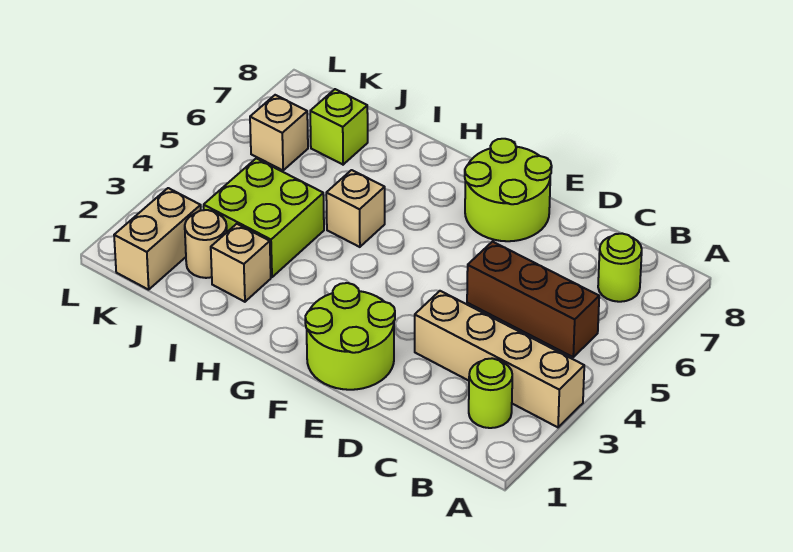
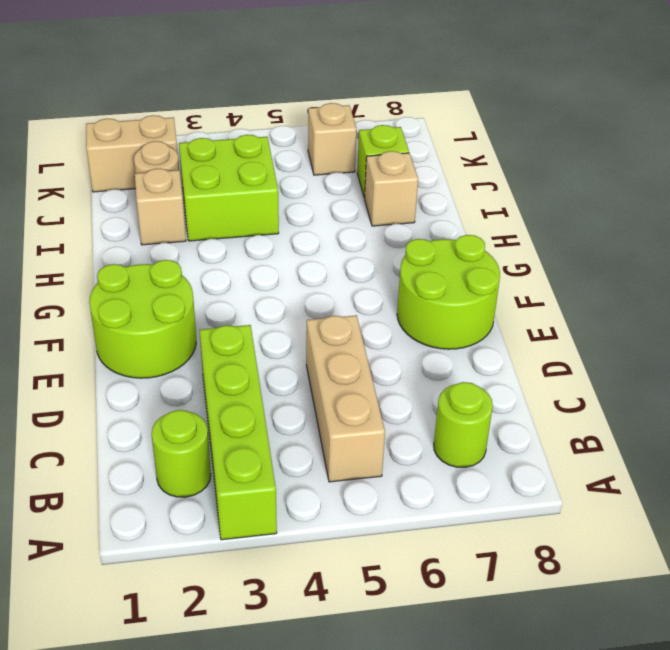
tan brick A3:D3 level 1 -> lime brick A3:D3 level 1
brown brick B5:D5 level 1 -> tan brick B5:D5 level 1
tan brick H5 level 1 -> tan brick I7 level 1

